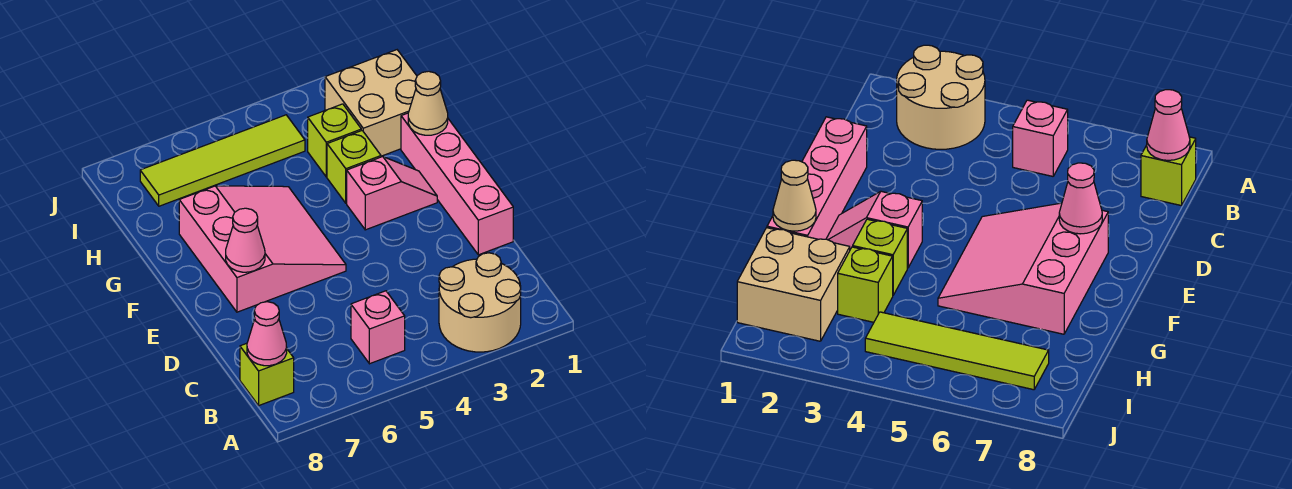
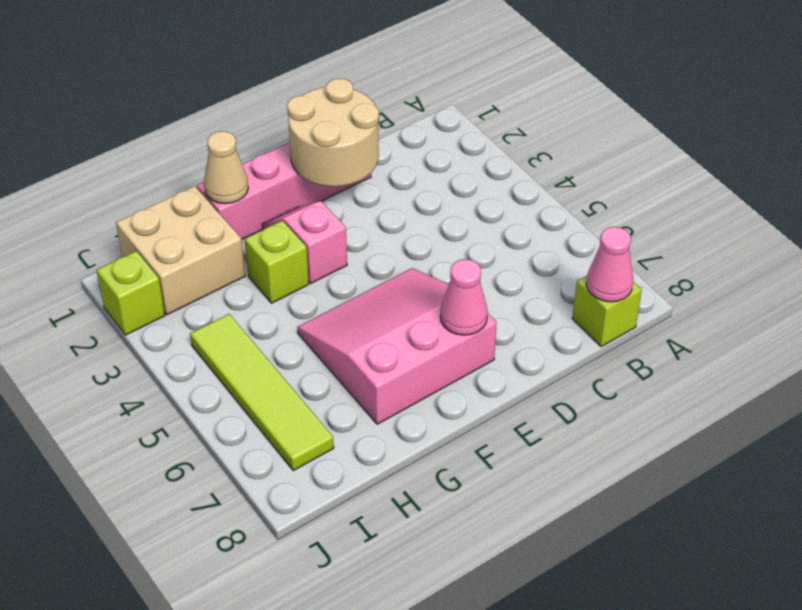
tan round brick A2:B3 level 1 -> tan round brick D1:E2 level 2
pink brick B5 level 1 -> none
lime brick H3 level 1 -> lime brick J2 level 1

